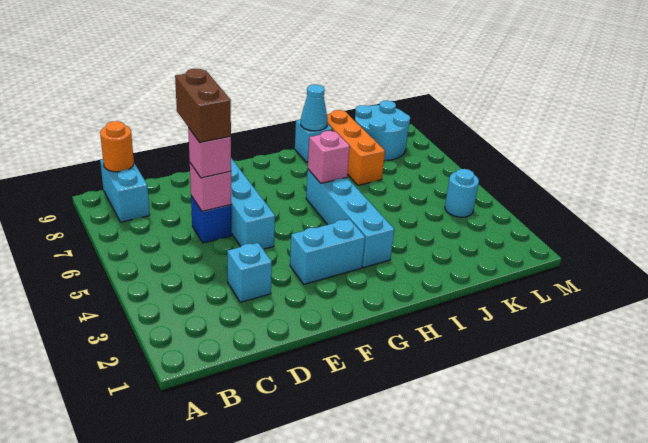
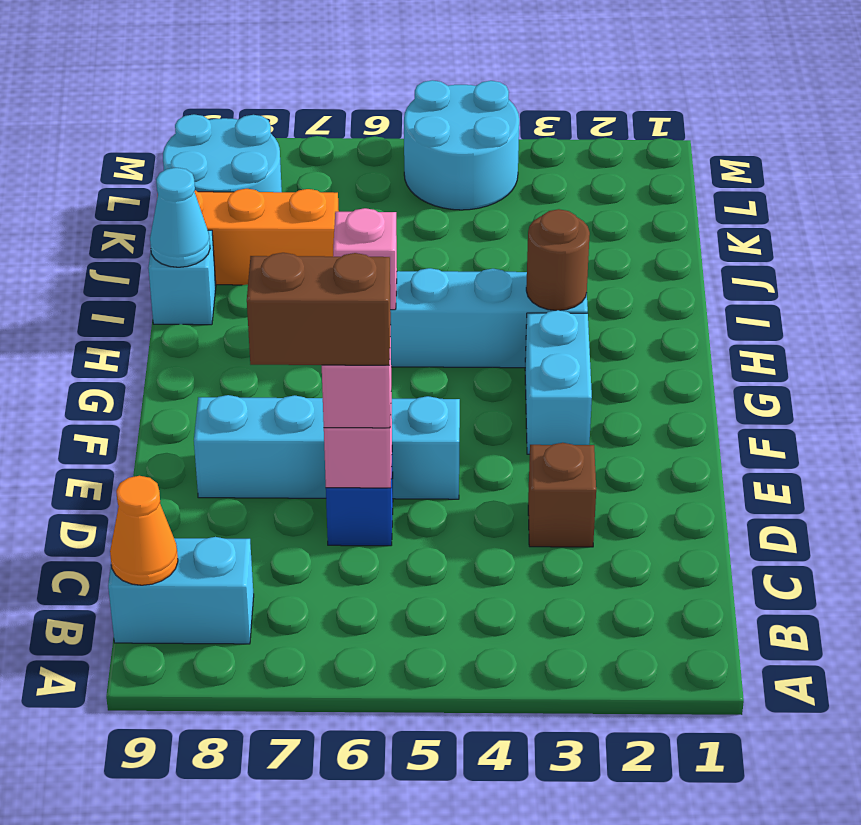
orange round brick B9 level 2 -> orange cone B9 level 2
cyan brick D3 level 1 -> brown brick D3 level 1
none -> brown round brick H3 level 2
cyan round brick L4 level 1 -> cyan round brick L4:M5 level 1

